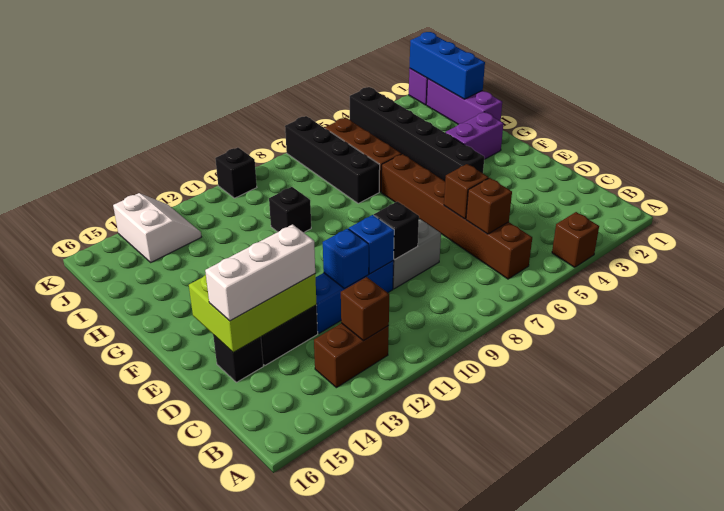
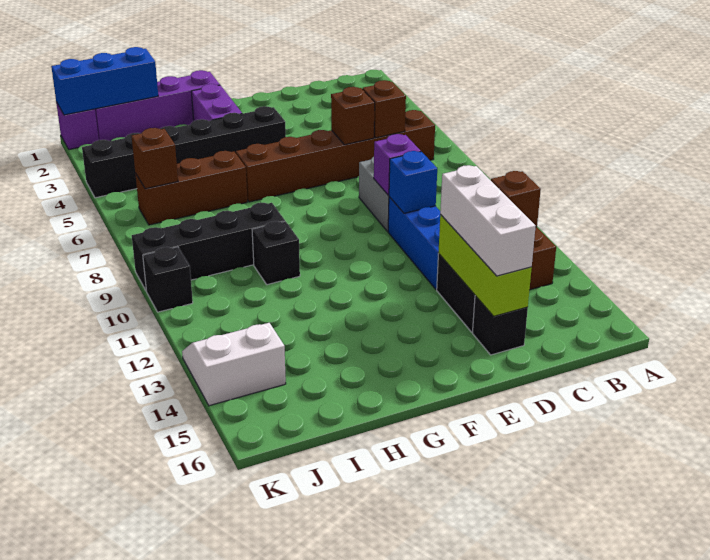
brown brick A4 level 1 -> brown brick J6 level 2
black brick D9 level 2 -> purple brick D9 level 2
blue brick D11 level 2 -> none
lime brick D13:E15 level 2 -> lime brick D13:D15 level 2
purple brick H1:J1 level 1 -> purple brick G1:J1 level 1
black brick H7:K7 level 1 -> black brick H9:K9 level 1

